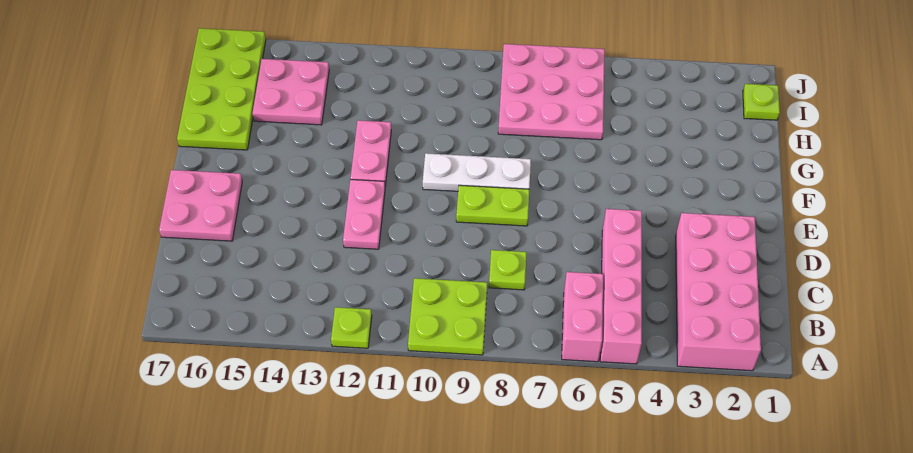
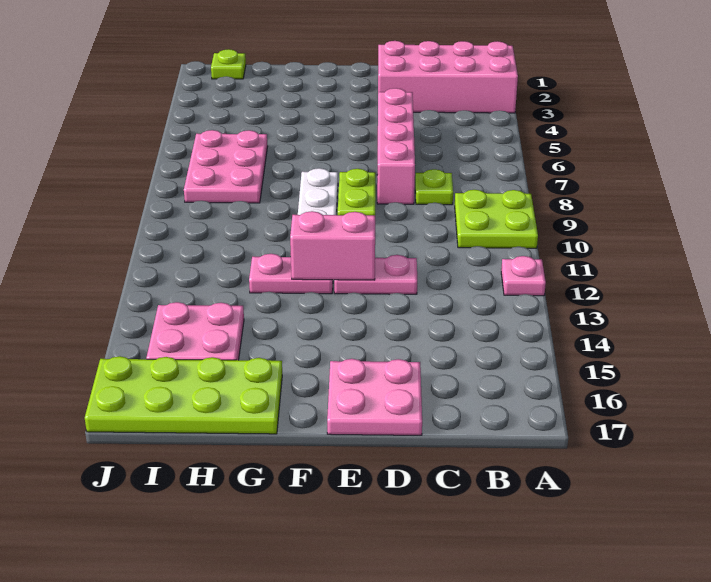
pink brick A5:D5 level 1 -> pink brick D5:D8 level 1
pink brick A6:B6 level 1 -> pink brick E12:F12 level 2
lime plate A12 level 1 -> pink plate A12 level 1
pink plate H6:J8 level 1 -> pink plate H6:I8 level 1

